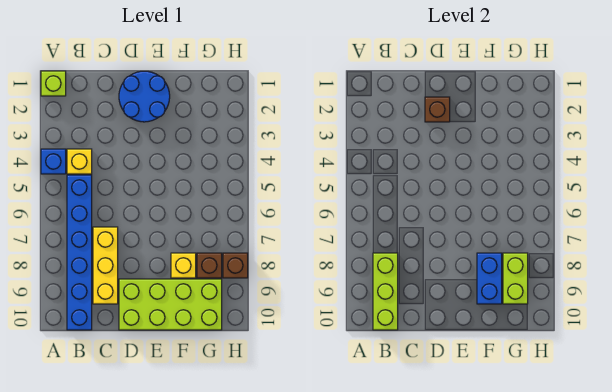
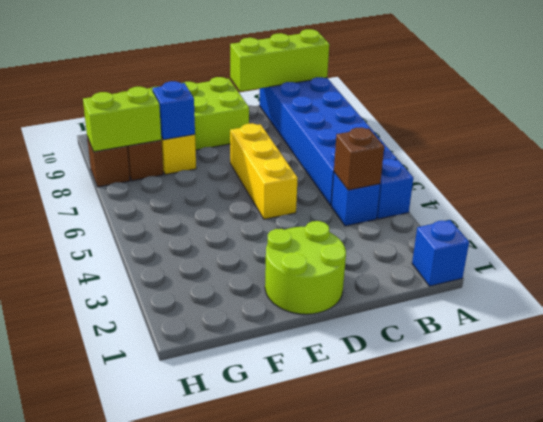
lime brick A1 level 1 -> blue brick A1 level 1
yellow brick B4 level 1 -> blue brick B4 level 1
blue brick B5:B10 level 1 -> blue brick A5:B10 level 1
lime brick B8:B10 level 2 -> lime brick A10:C10 level 2
yellow brick C7:C9 level 1 -> yellow brick D5:D7 level 1
blue round brick D1:E2 level 1 -> lime round brick D1:E2 level 1
brown brick D2 level 2 -> brown brick B4 level 2
blue brick F8:F9 level 2 -> blue brick F8 level 2
lime brick G8:G9 level 2 -> lime brick G8:H8 level 2

